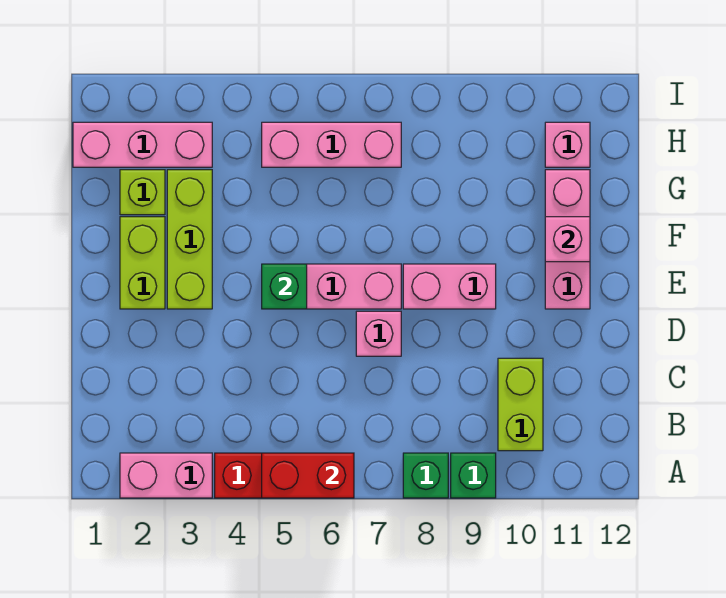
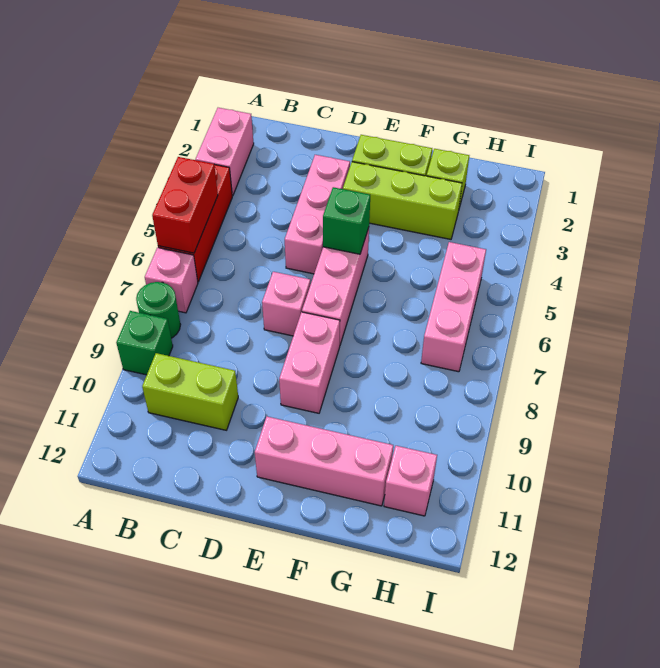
green brick A8 level 1 -> green round brick A8 level 1
pink brick F11 level 2 -> pink brick A7 level 1
pink brick H1:H3 level 1 -> pink brick D3:D5 level 1

